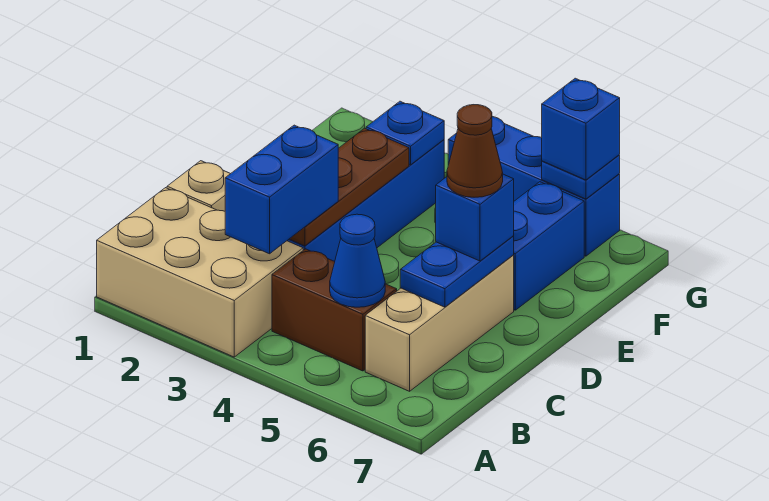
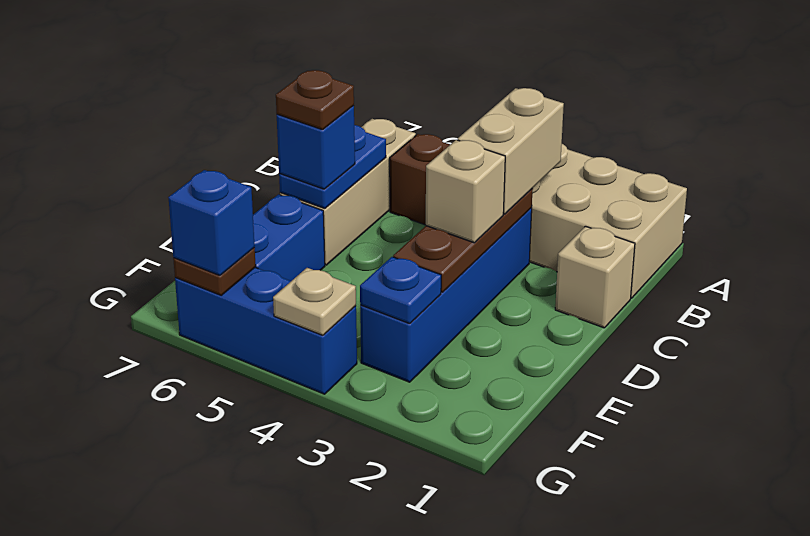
blue brick B3:C3 level 3 -> tan brick B3:C3 level 3
blue cone B5 level 2 -> none
none -> tan brick D3 level 3
brown cone D6 level 4 -> brown plate D6 level 4
none -> tan plate G4 level 2
blue plate G6 level 2 -> brown plate G6 level 2

